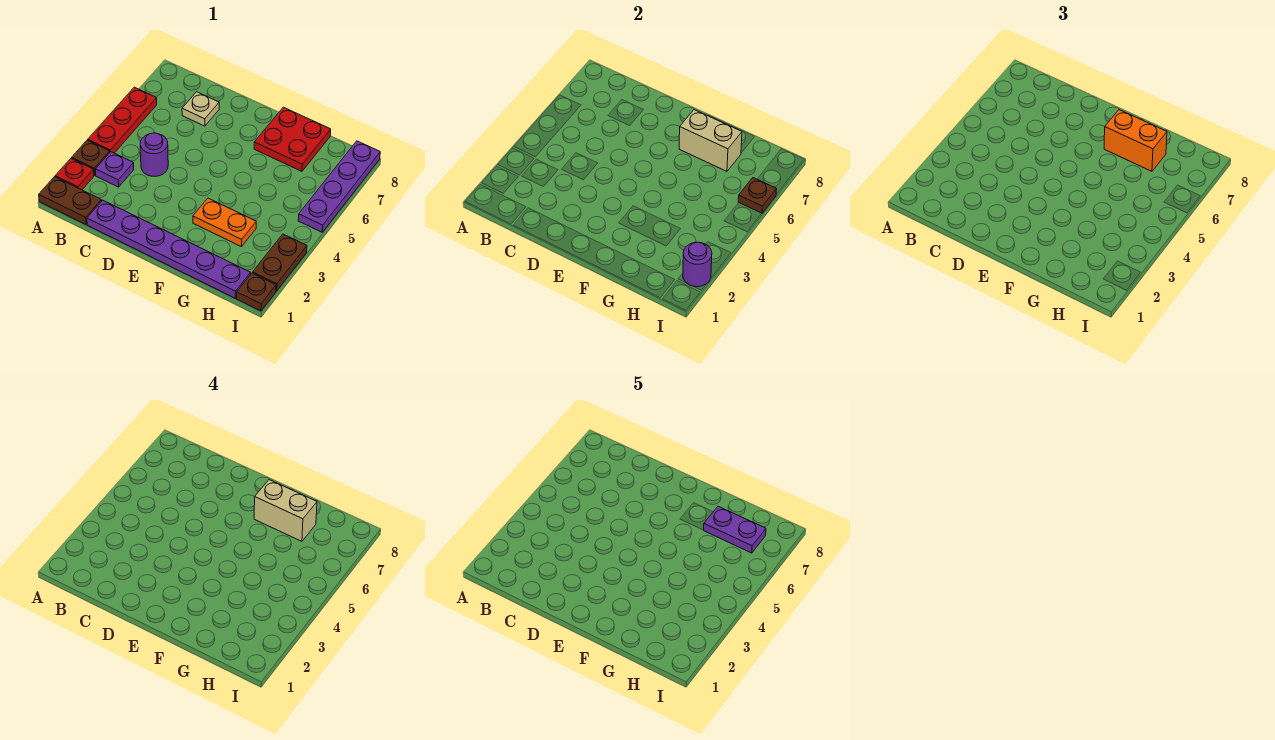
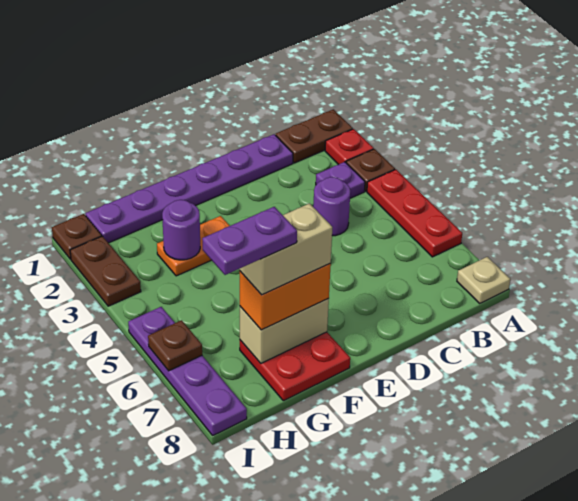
tan plate C7 level 1 -> tan plate A8 level 1
purple round brick I2 level 2 -> purple round brick G3 level 2

